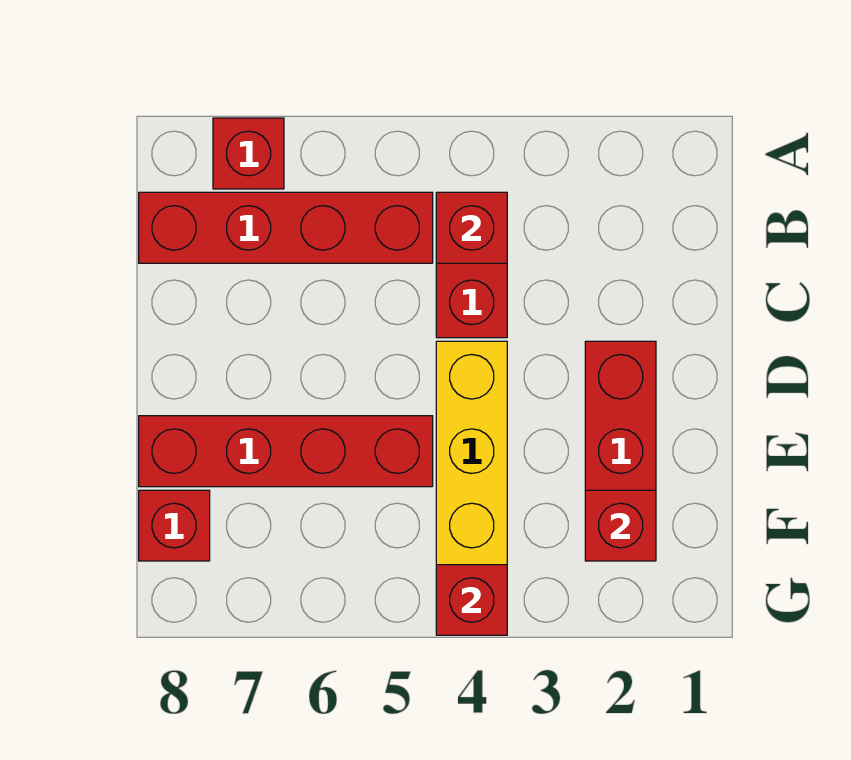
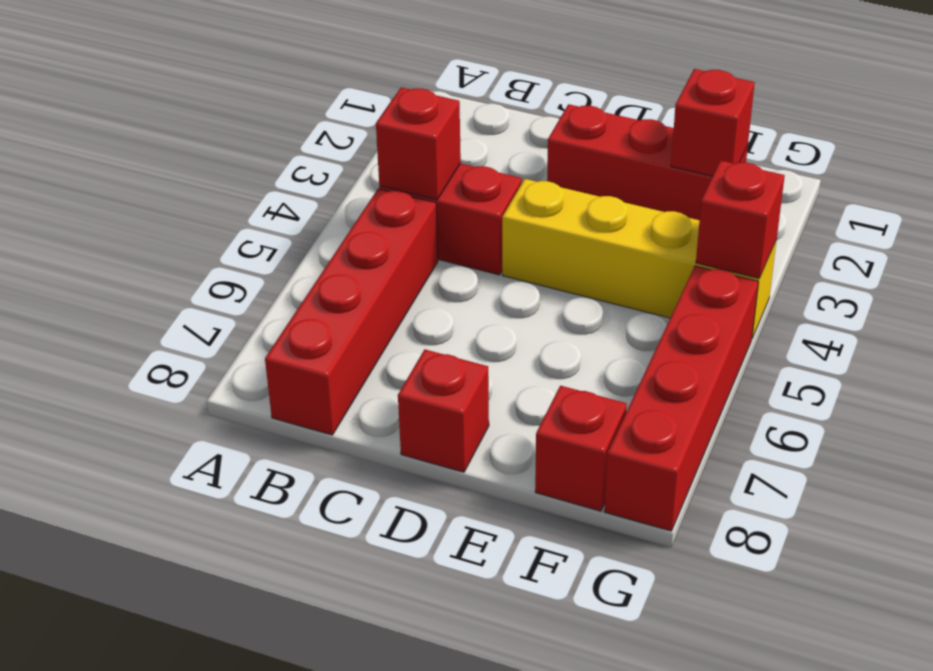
red brick A7 level 1 -> red brick D8 level 1
red brick E5:E8 level 1 -> red brick G5:G8 level 1

